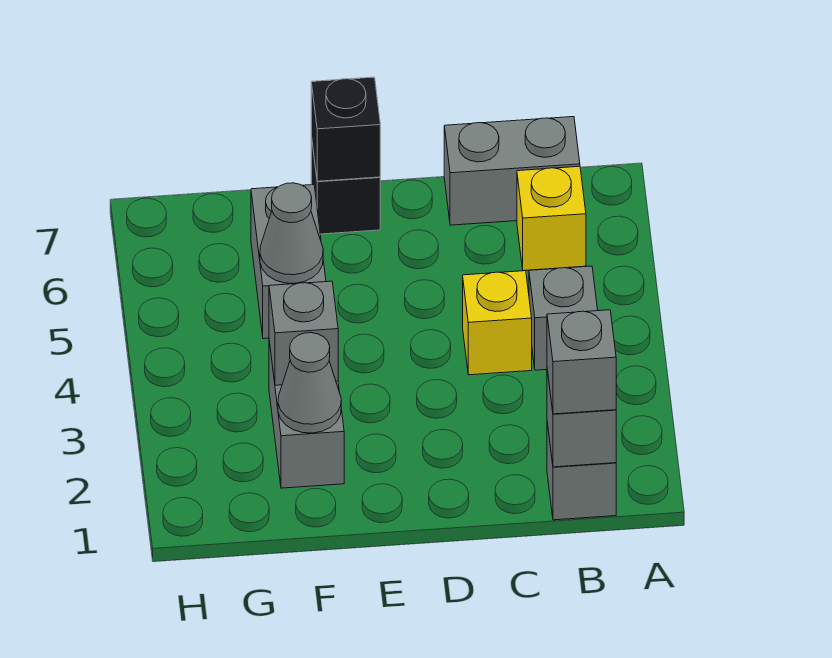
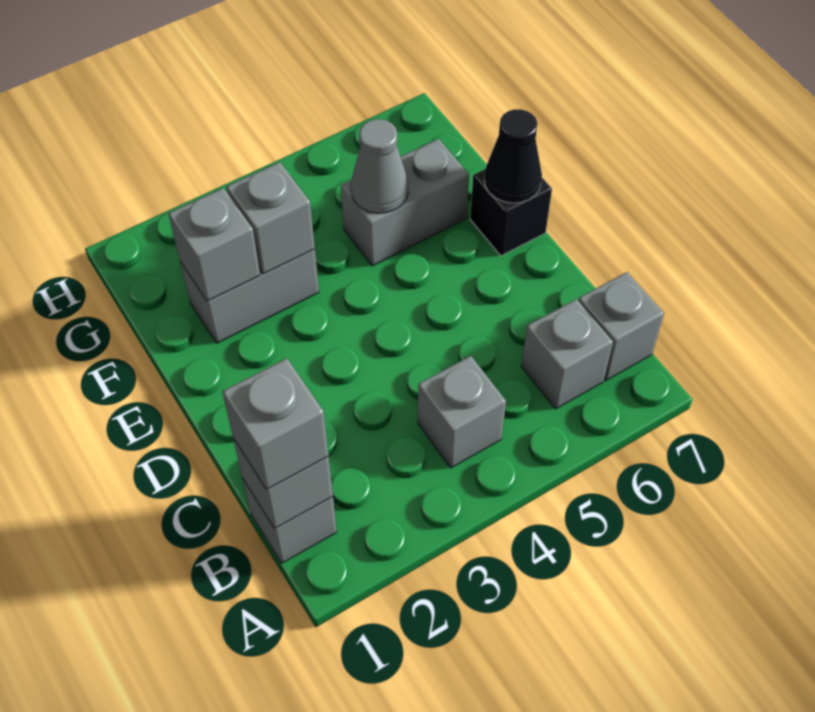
yellow brick B6 level 1 -> grey brick B6 level 1
grey brick B7:C7 level 1 -> grey brick B7 level 1
yellow brick C4 level 1 -> none
black brick E7 level 2 -> black cone E7 level 2
grey cone F2 level 2 -> grey brick F2 level 2

